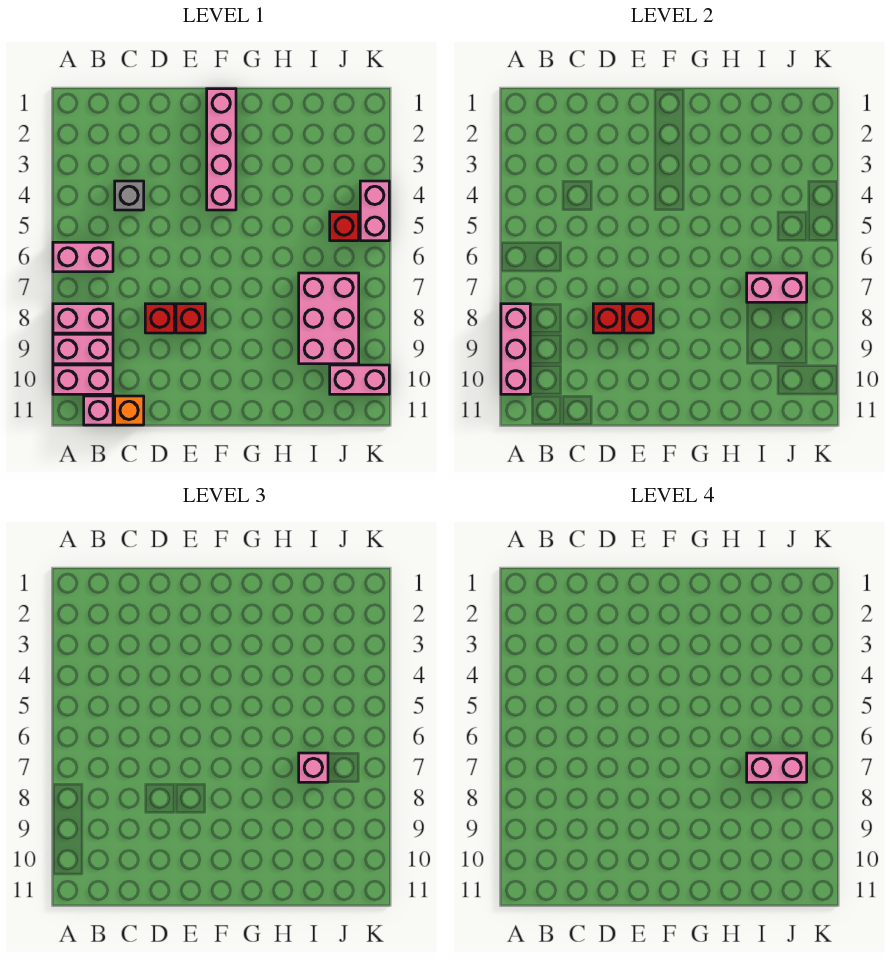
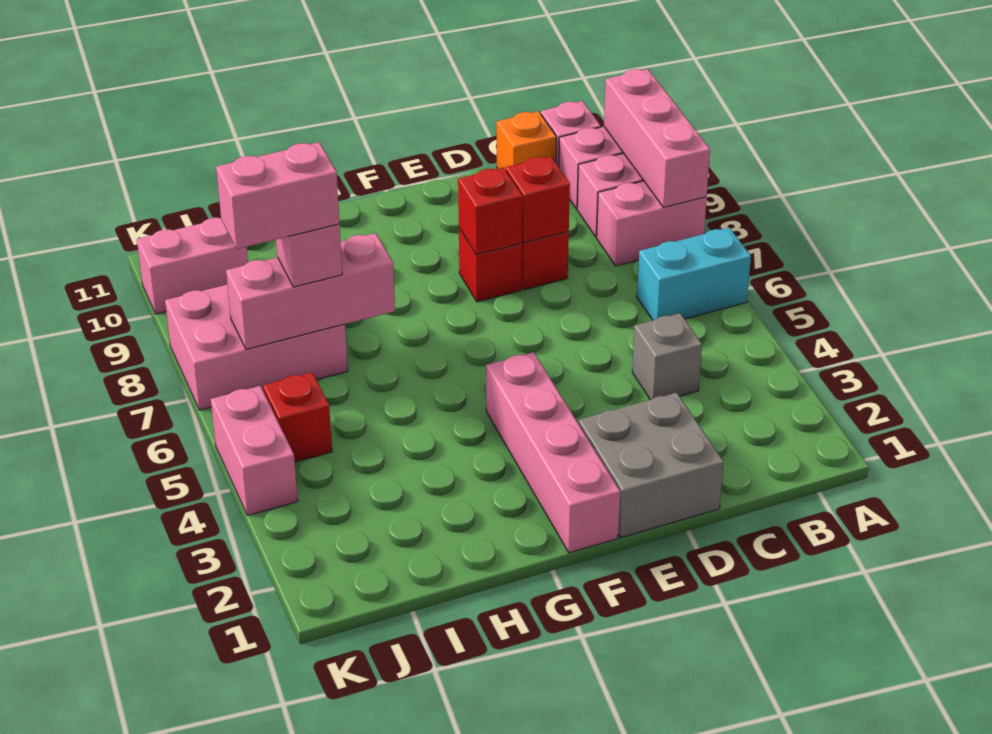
pink brick A6:B6 level 1 -> cyan brick A6:B6 level 1
none -> grey brick D1:E2 level 1
pink brick I7:J9 level 1 -> pink brick I7:K8 level 1
pink brick I7:J7 level 2 -> pink brick H7:J7 level 2

